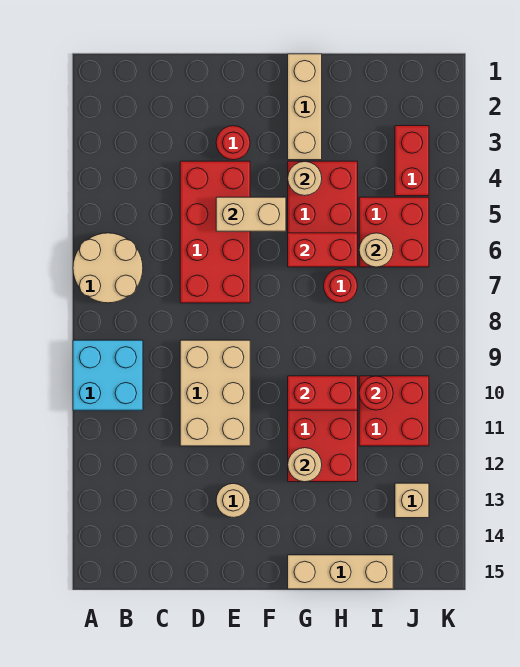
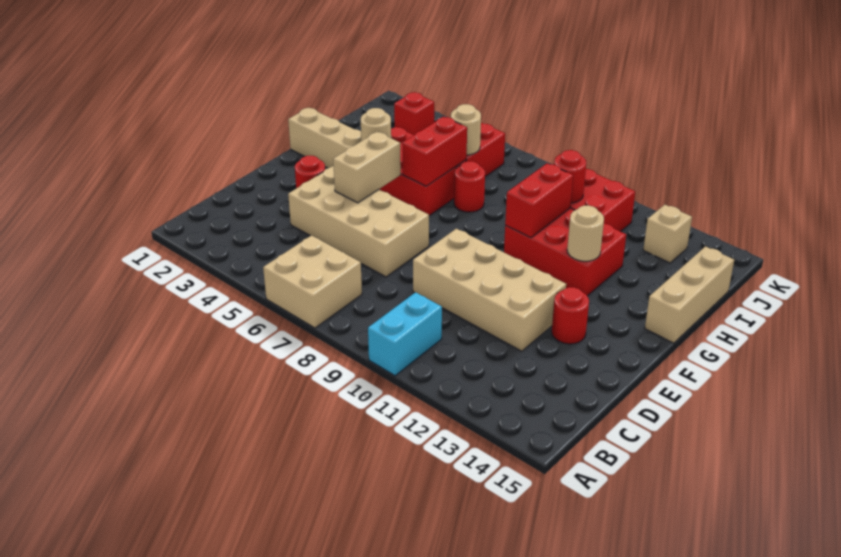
tan round brick A6:B7 level 1 -> tan brick A6:B7 level 1
cyan brick A9:B10 level 1 -> cyan brick A10:B10 level 1
red brick D4:E7 level 1 -> tan brick D4:E7 level 1
tan brick D9:E11 level 1 -> tan brick D9:E12 level 1
tan round brick E13 level 1 -> red round brick E13 level 1
red brick J3:J4 level 1 -> red brick J3 level 1

